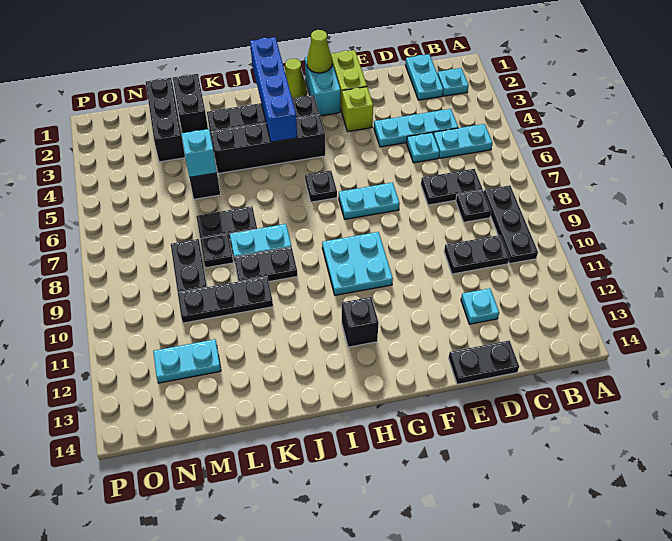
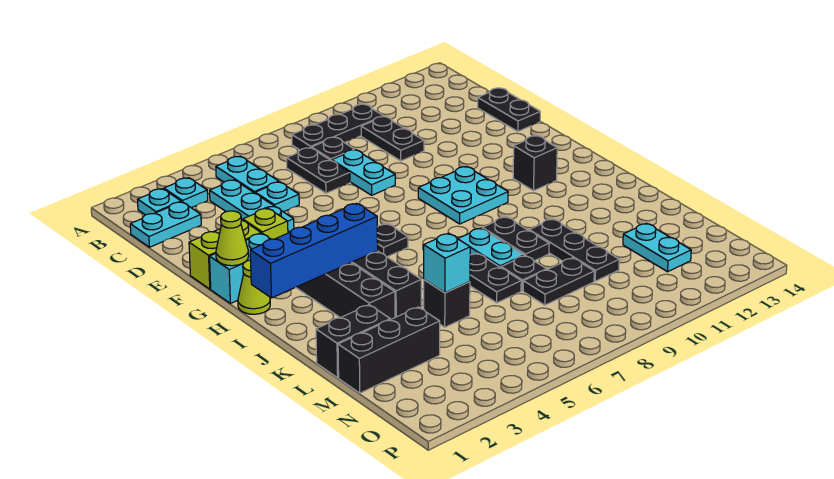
cyan plate D12 level 1 -> cyan plate B3 level 1
cyan plate F7:G7 level 1 -> cyan plate D8:E8 level 1

